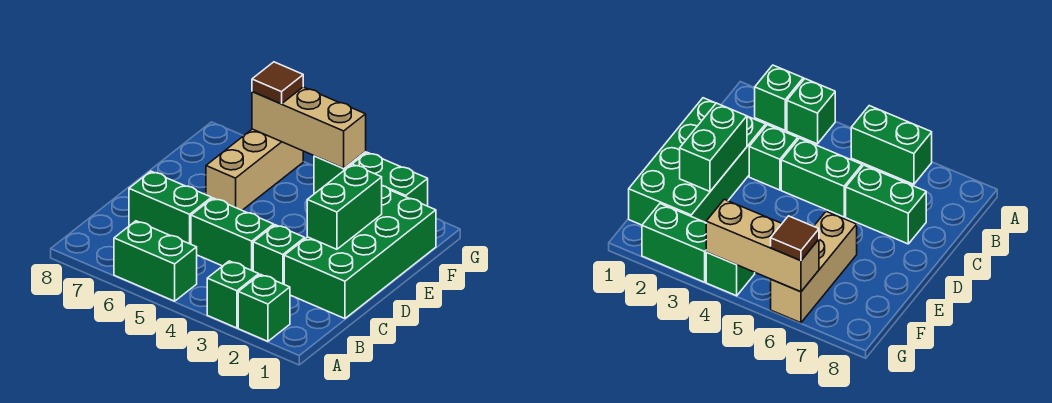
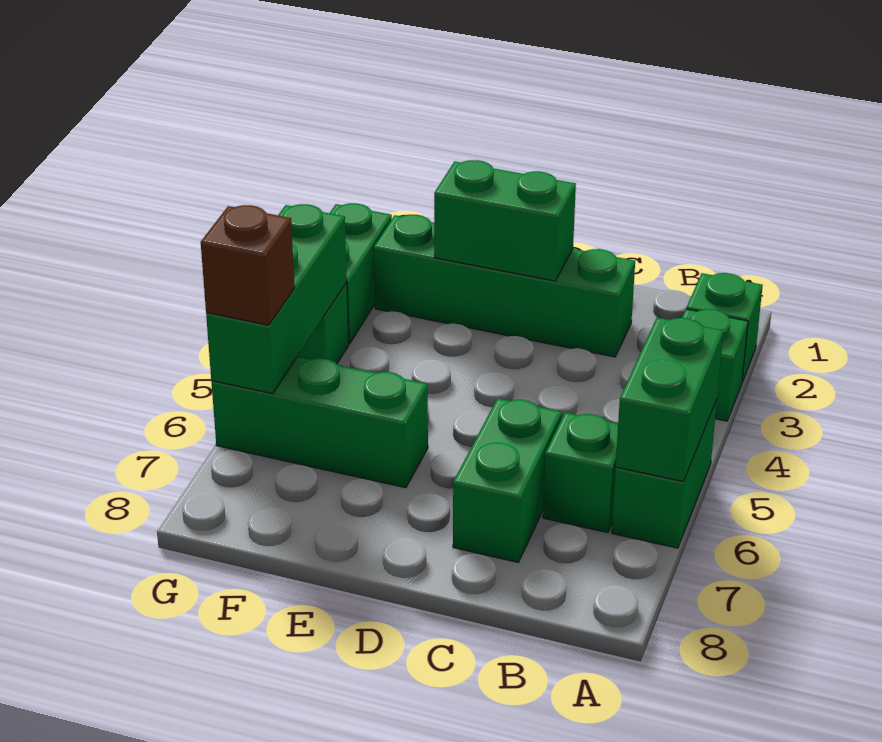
green brick C1:F2 level 1 -> green brick C2:F2 level 1
green brick C3 level 1 -> green brick B6 level 1
green brick C4:C5 level 1 -> green brick A5:A6 level 2
tan brick E6:G6 level 1 -> green brick E6:G6 level 1
tan brick G4:G6 level 2 -> green brick G4:G6 level 2
brown tile G6 level 3 -> brown brick G6 level 3

